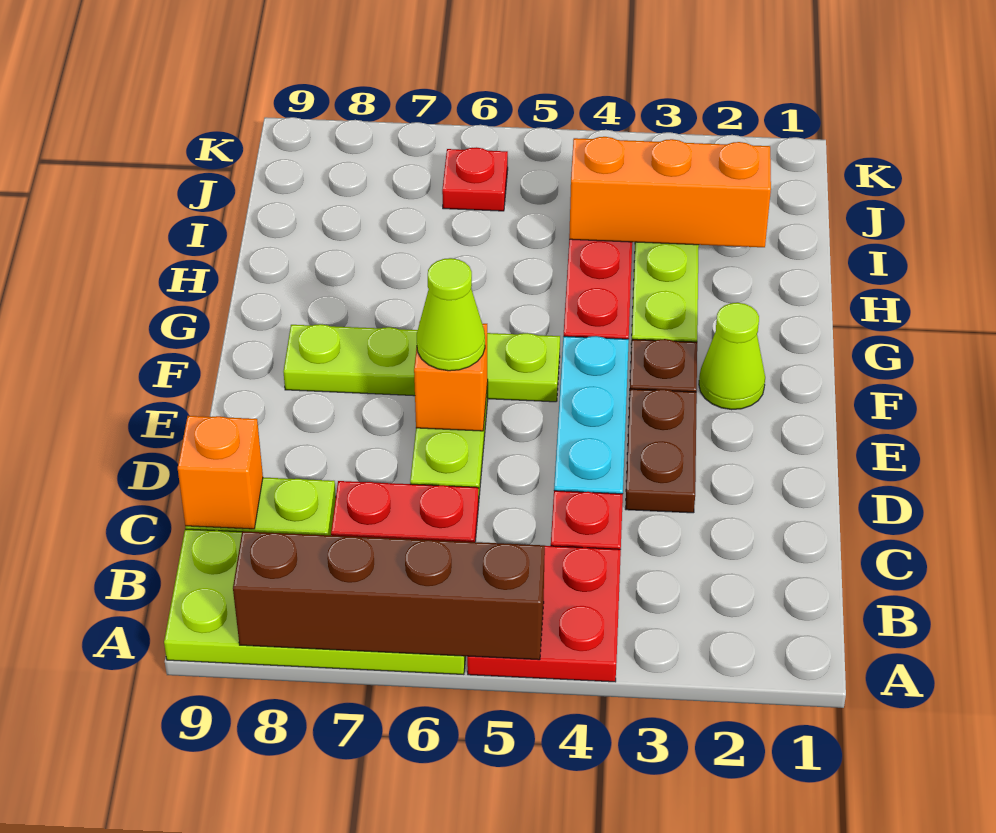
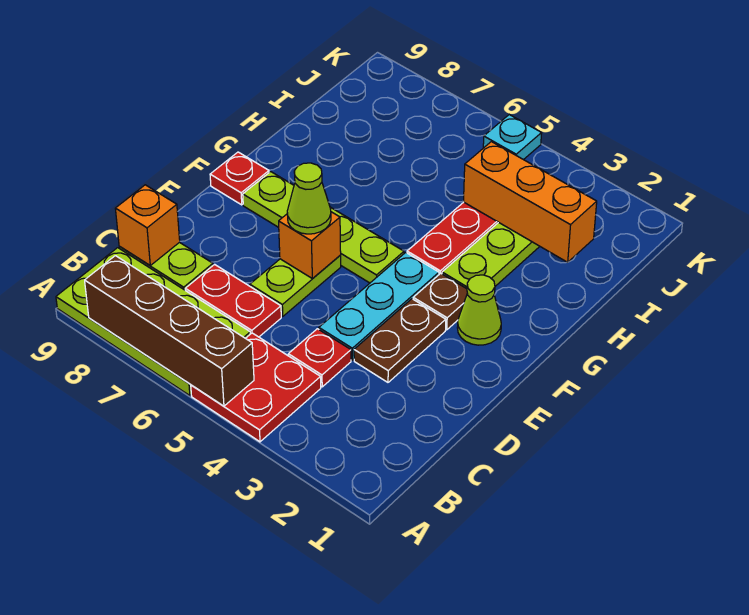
red plate J6 level 1 -> red plate F9 level 1
none -> cyan plate K5 level 1

